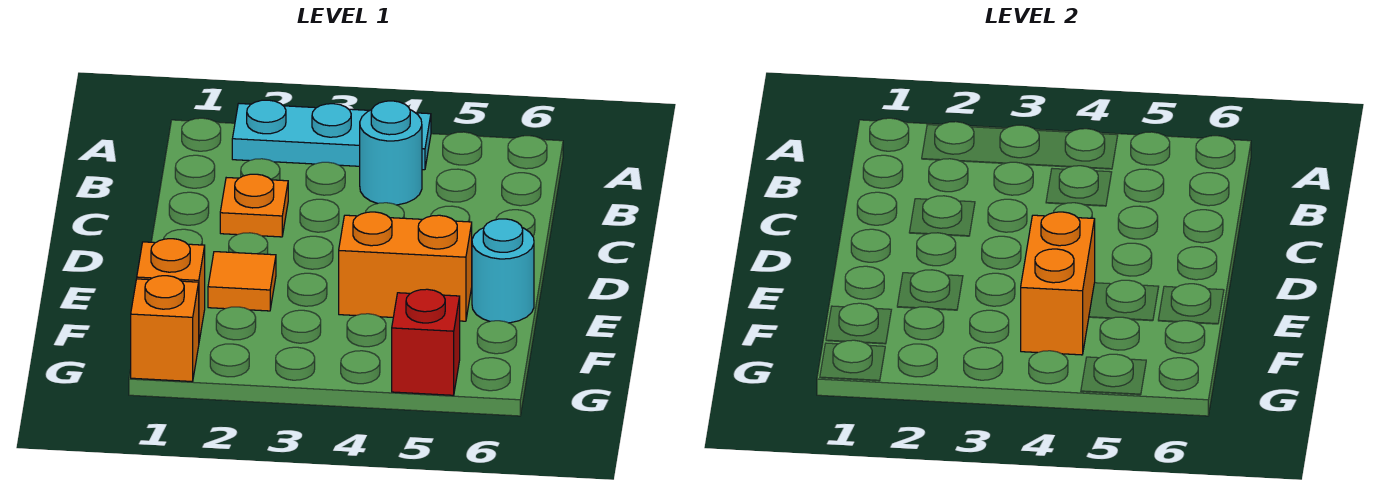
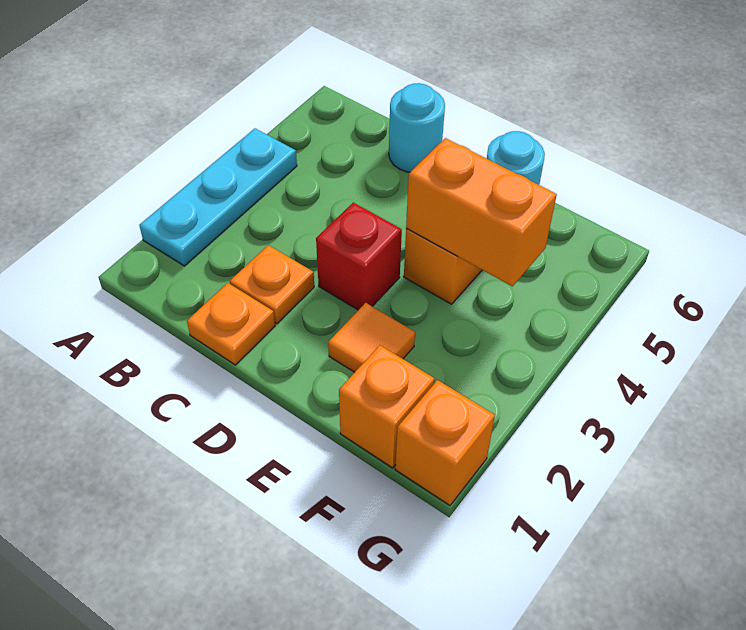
cyan round brick B4 level 1 -> cyan round brick C6 level 1
none -> orange plate C1 level 1
red brick G5 level 1 -> red brick D3 level 1

